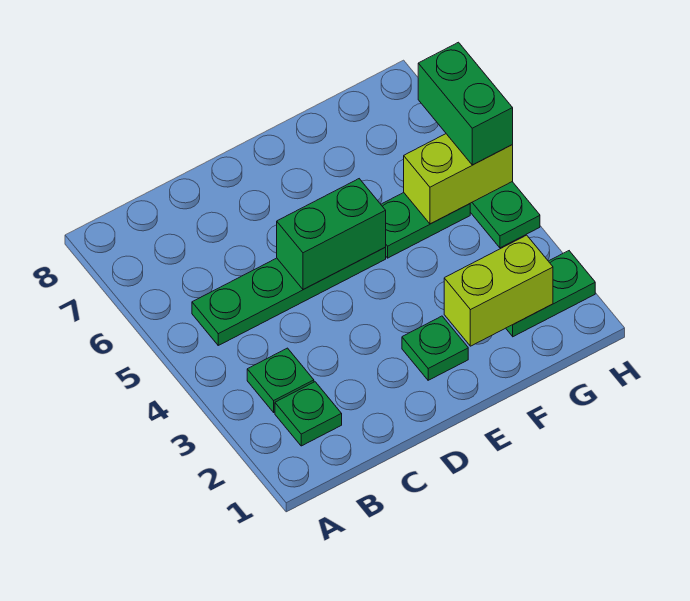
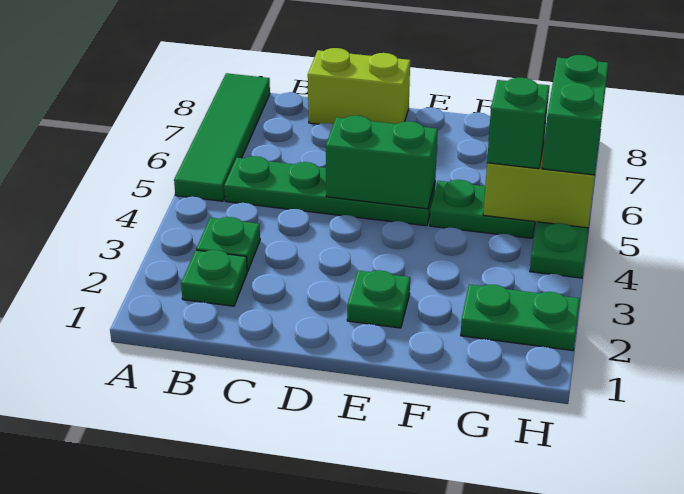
none -> green tile A5:A8 level 1
lime brick F2:G2 level 2 -> lime brick C8:D8 level 1
none -> green brick G5 level 3

